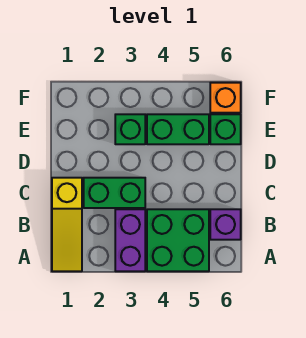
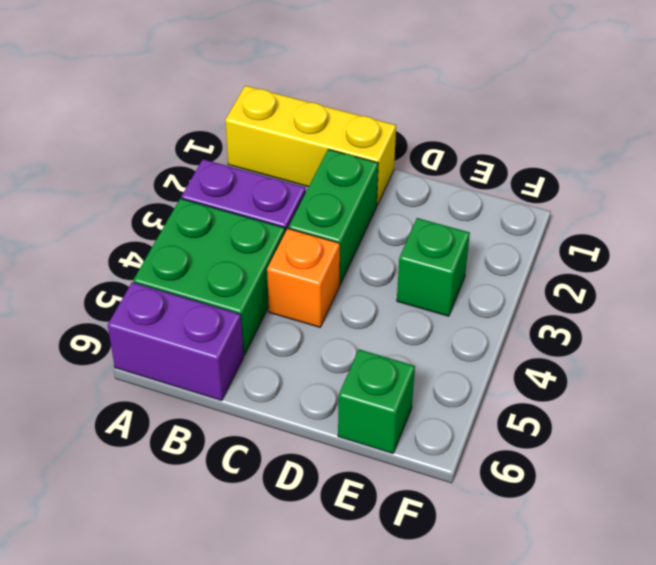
yellow slope A1:C1 level 1 top C -> yellow brick A1:C1 level 1
purple brick B6 level 1 -> purple brick A6:B6 level 1
green brick E4:E5 level 1 -> none
orange brick F6 level 1 -> orange brick C4 level 1

